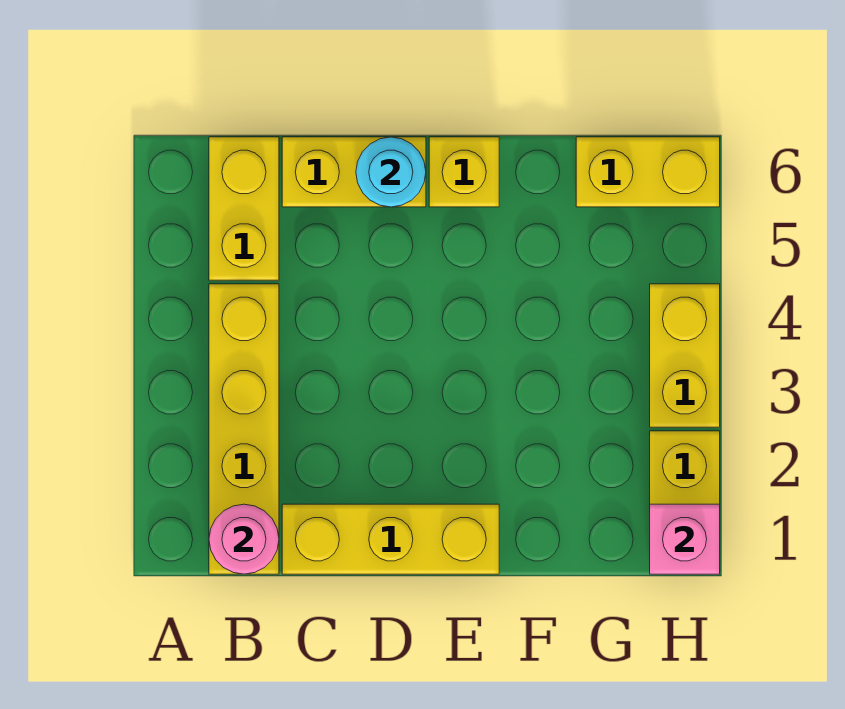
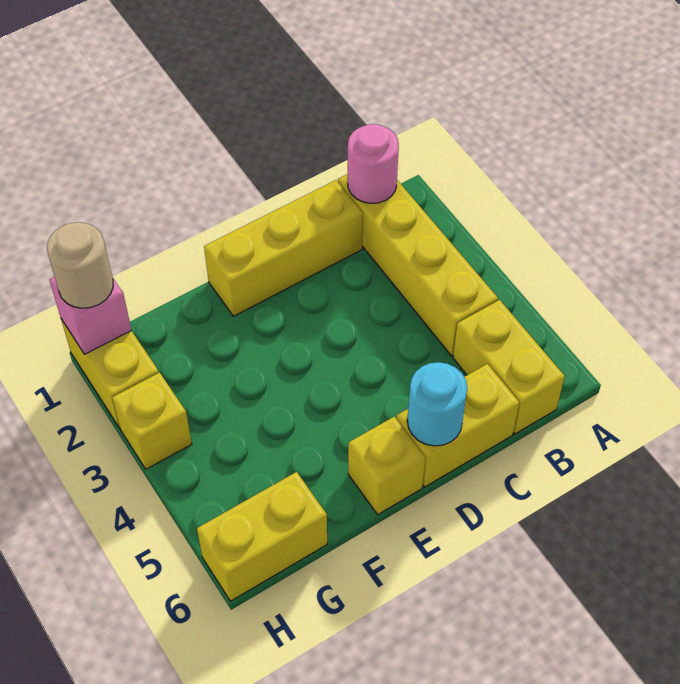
none -> tan round brick H1 level 3
yellow brick H3:H4 level 1 -> yellow brick H3 level 1

